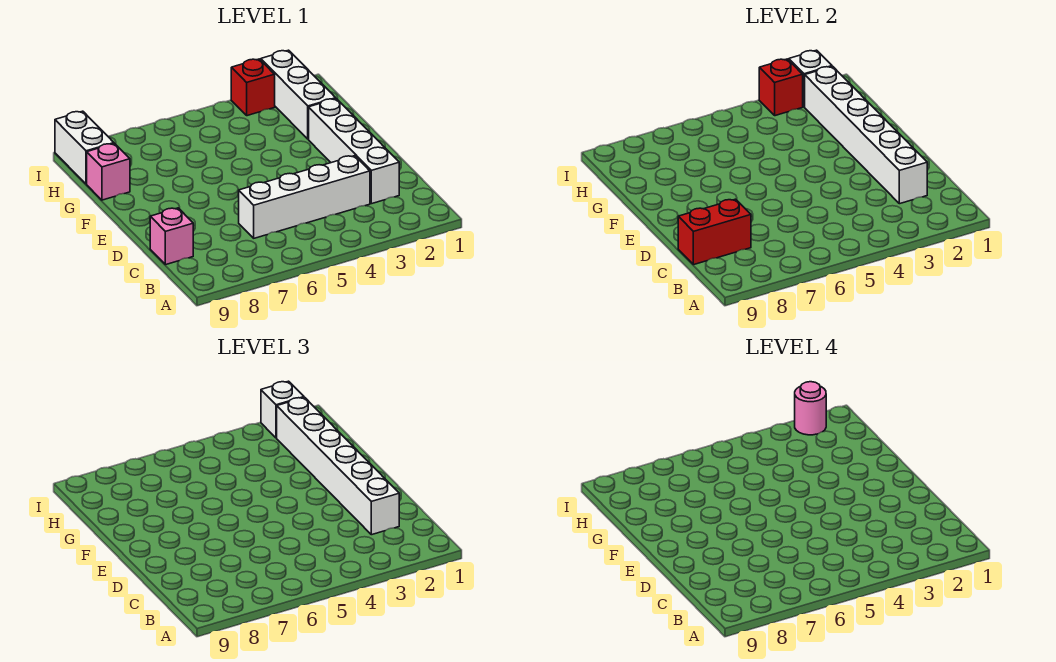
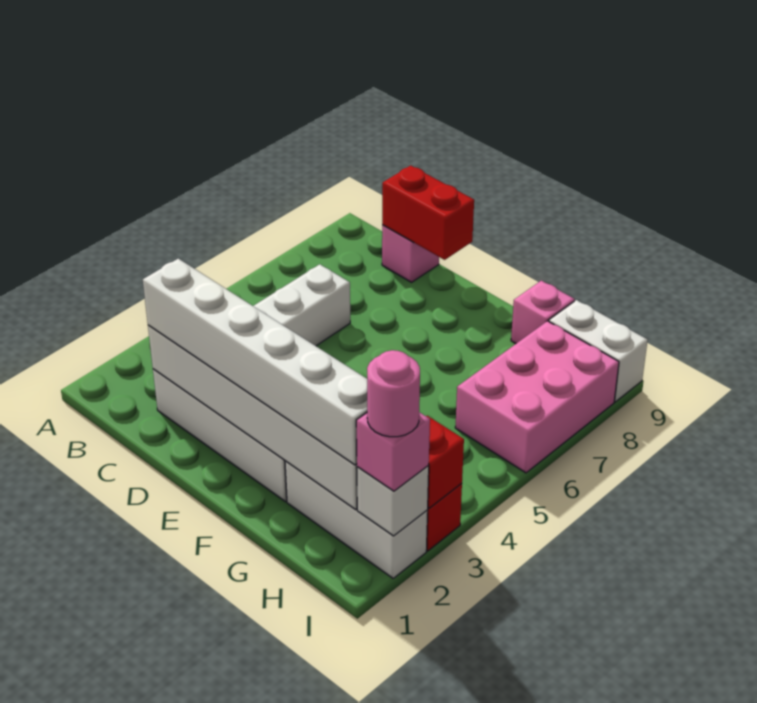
red brick C8:C9 level 2 -> red brick C9:D9 level 2
none -> pink brick H6:I8 level 1
white brick I2 level 3 -> pink brick I2 level 3

